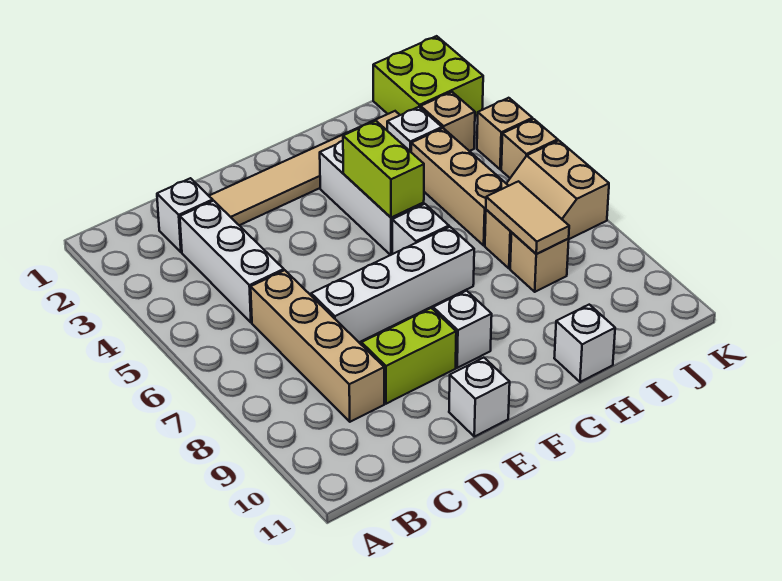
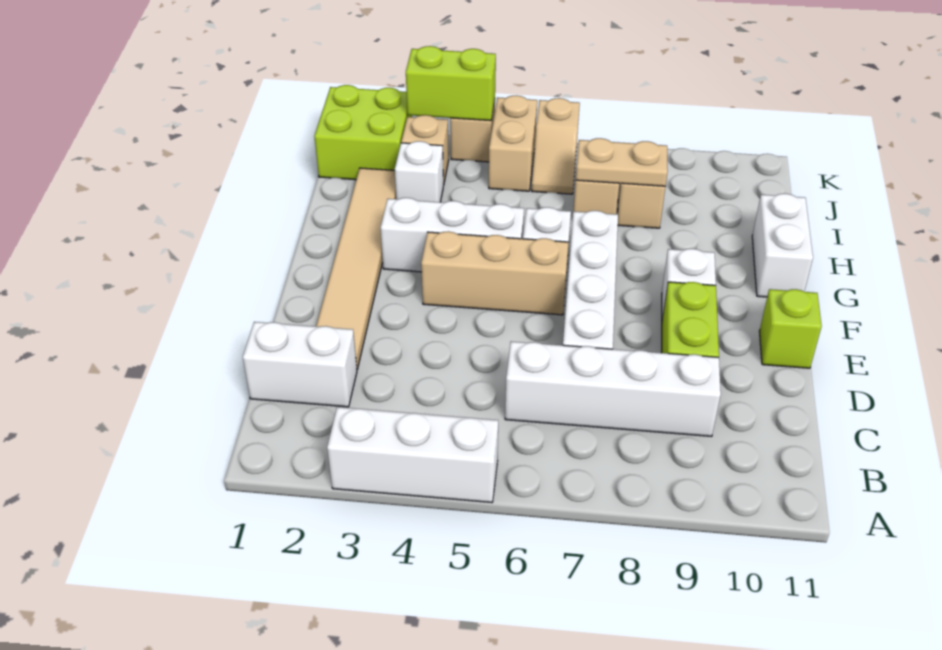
white brick C2 level 1 -> white brick C1:C2 level 1
white brick C3:C5 level 1 -> white brick A3:A5 level 1
tan brick C6:C9 level 1 -> white brick C6:C9 level 1
white brick E11 level 1 -> lime brick E11 level 1
lime brick G4:G5 level 2 -> lime brick K3:K4 level 2
white brick H11 level 1 -> white brick G11:H11 level 1
tan brick I4:I6 level 1 -> tan brick F4:F6 level 1
tan tile I7:I8 level 2 -> tan plate I7:I8 level 2
tan slope J6:K7 level 1 top K -> tan slope J6:K6 level 1 top K
tan brick K5 level 1 -> tan brick J5:K5 level 1

